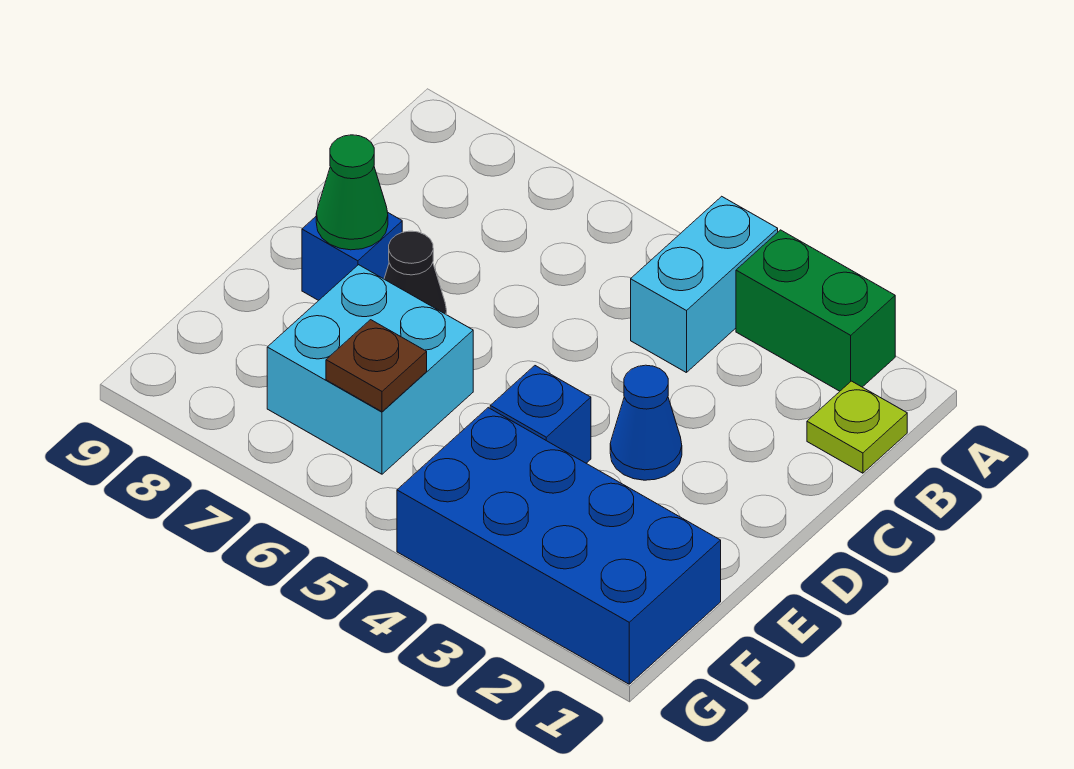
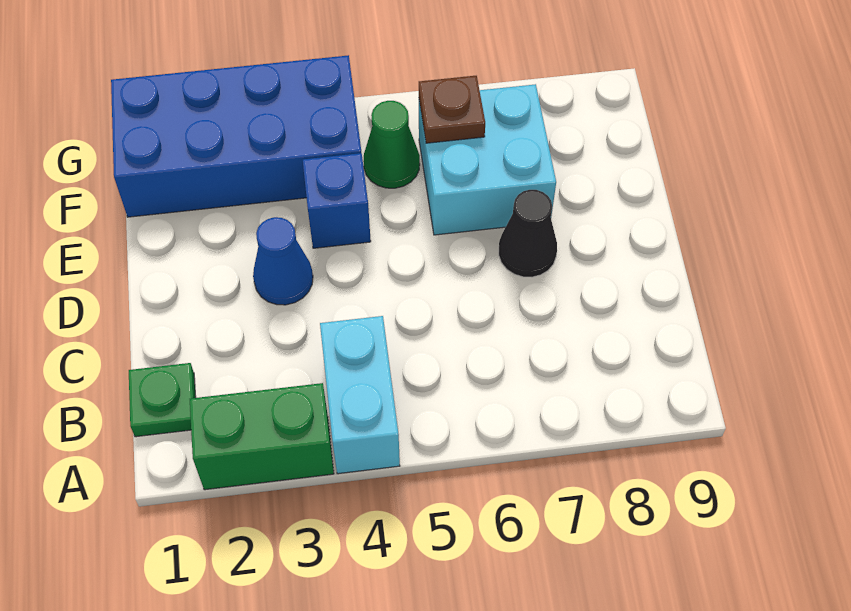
lime plate B1 level 1 -> green plate B1 level 1
blue brick D8 level 1 -> none
green cone D8 level 2 -> green cone F5 level 1

